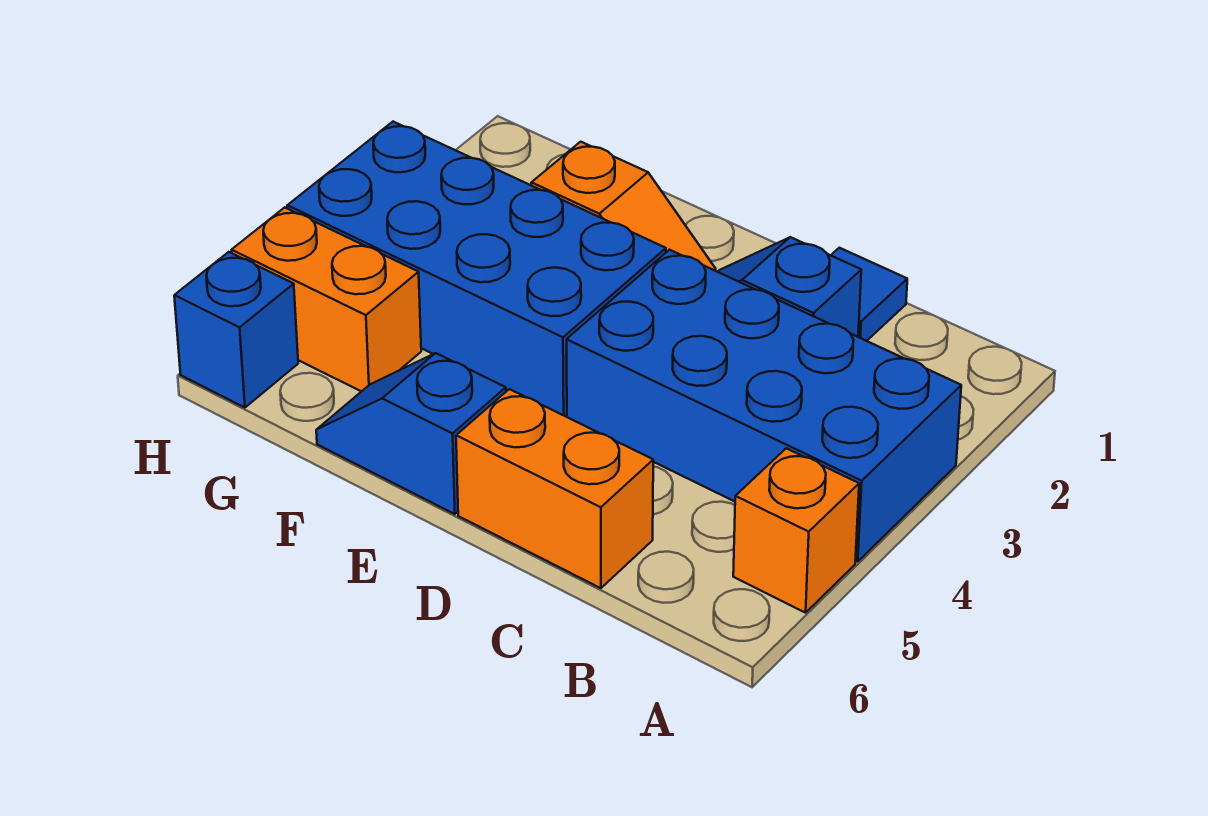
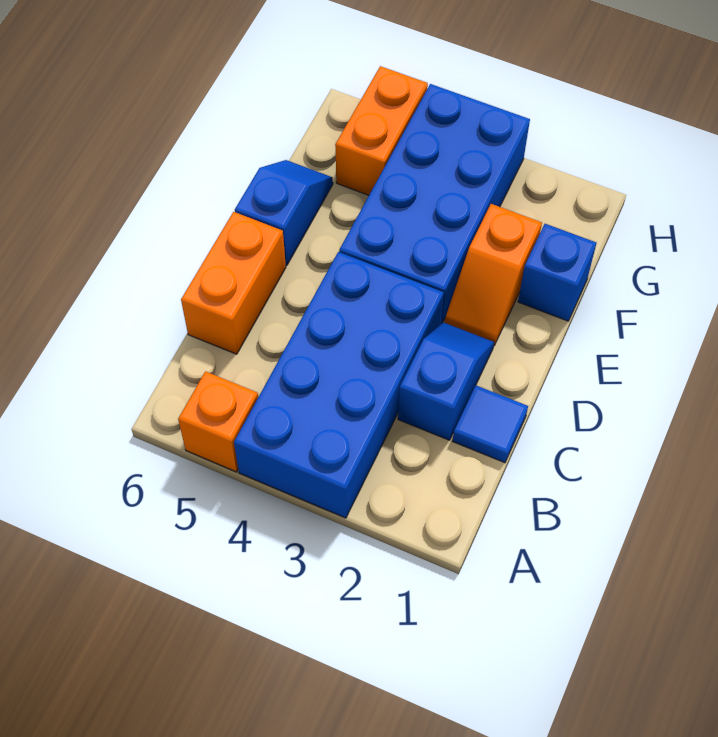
blue brick H6 level 1 -> blue brick F1 level 1

